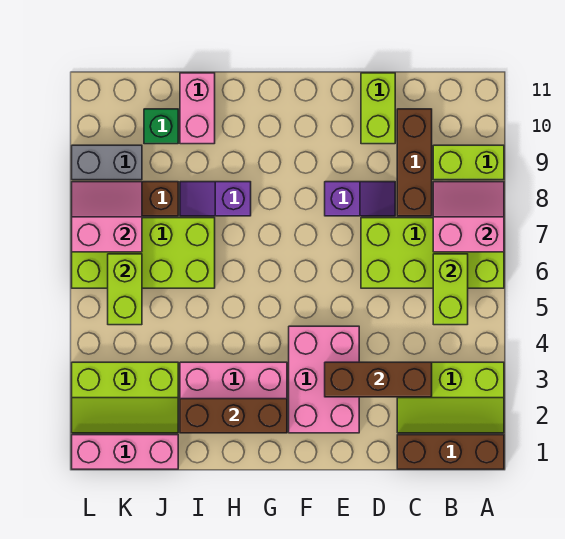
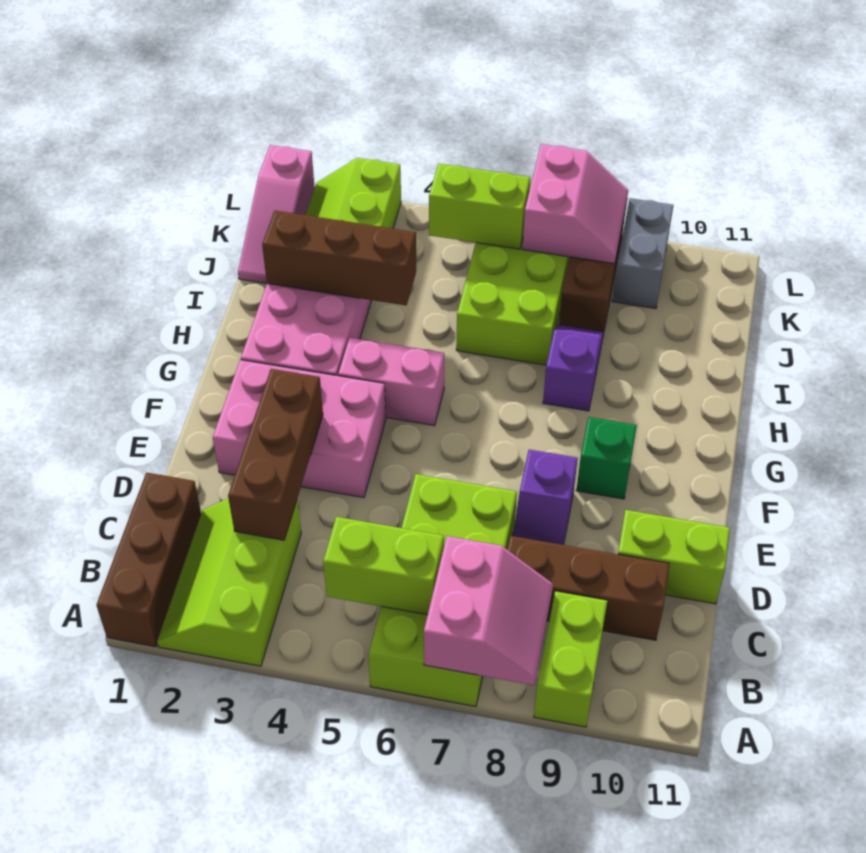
brown brick G2:I2 level 2 -> brown brick I2:I4 level 2
pink brick I10:I11 level 1 -> pink brick G4:G5 level 1
pink brick J1:L1 level 1 -> pink slope J1:L1 level 1 top L
green brick J10 level 1 -> green brick F9 level 1

